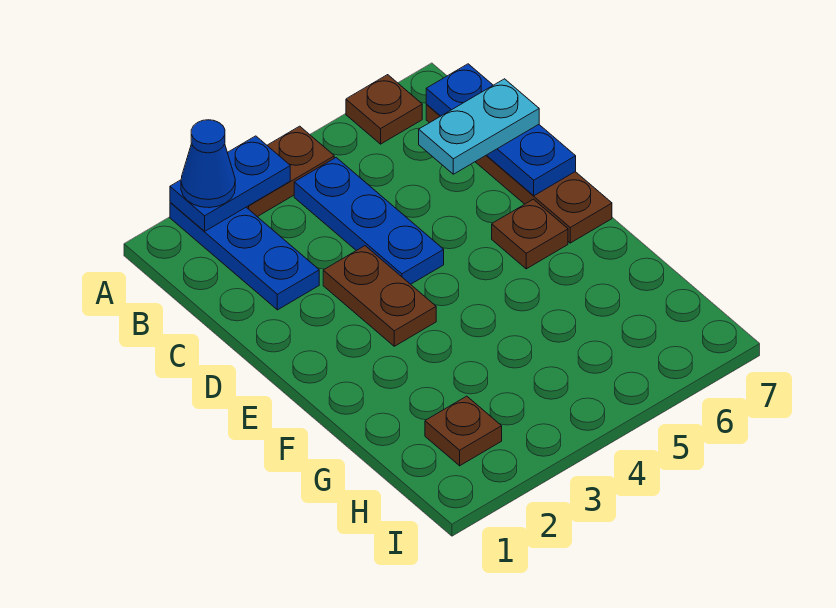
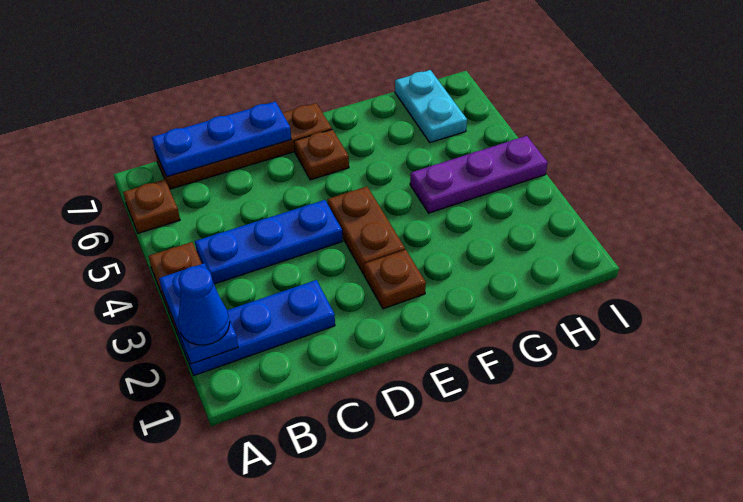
cyan plate C6:C7 level 3 -> cyan plate H6:H7 level 1
brown plate D3:E3 level 1 -> brown plate E3:E4 level 1
none -> purple plate G4:I4 level 1
brown plate H2 level 1 -> brown plate E2 level 1

